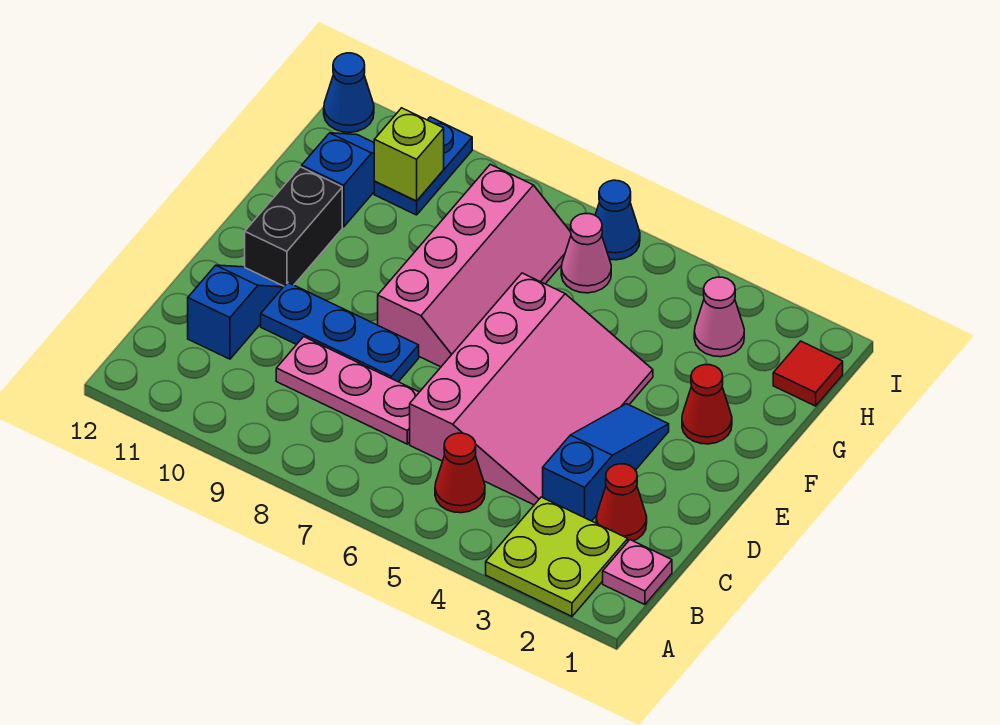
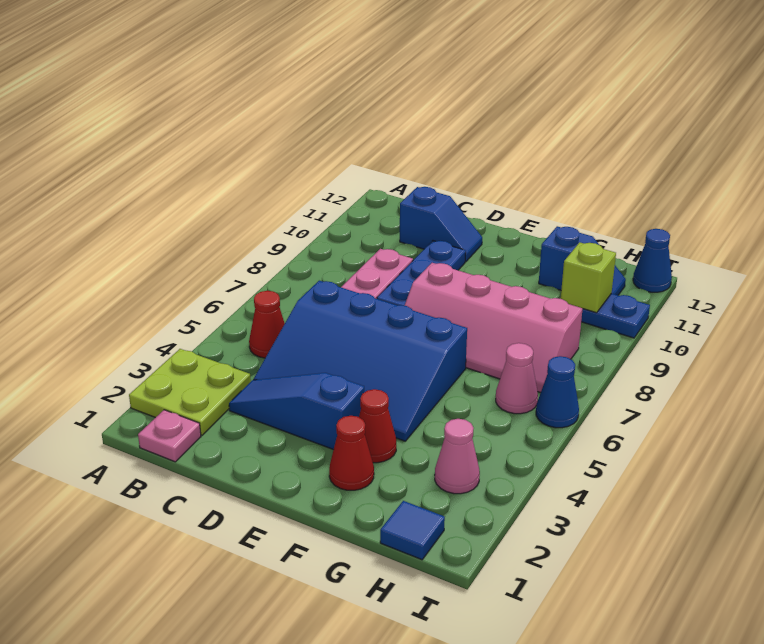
red cone C2 level 1 -> red cone F3 level 1
blue slope C3:E3 level 1 top C -> blue slope C3:E3 level 1 top E
pink slope C4:F6 level 1 top 6 -> blue slope C4:F6 level 1 top 6
black brick E11:F11 level 1 -> none
red tile H1 level 1 -> blue tile H1 level 1

